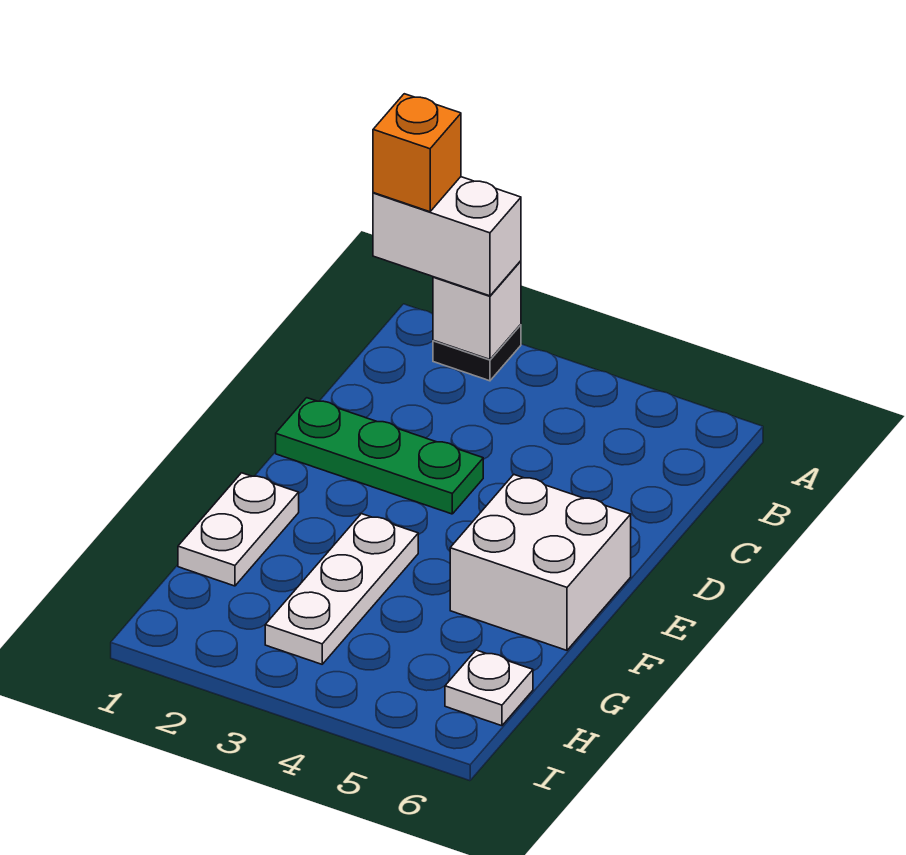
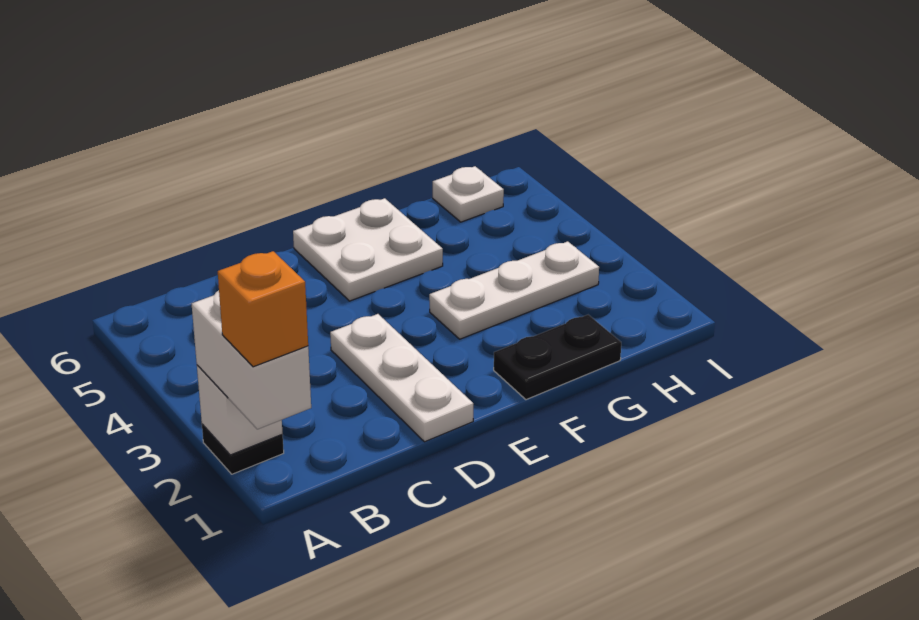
green plate D1:D3 level 1 -> white plate D1:D3 level 1
white brick E5:F6 level 1 -> white plate E5:F6 level 1
white plate F1:G1 level 1 -> black plate F1:G1 level 1

